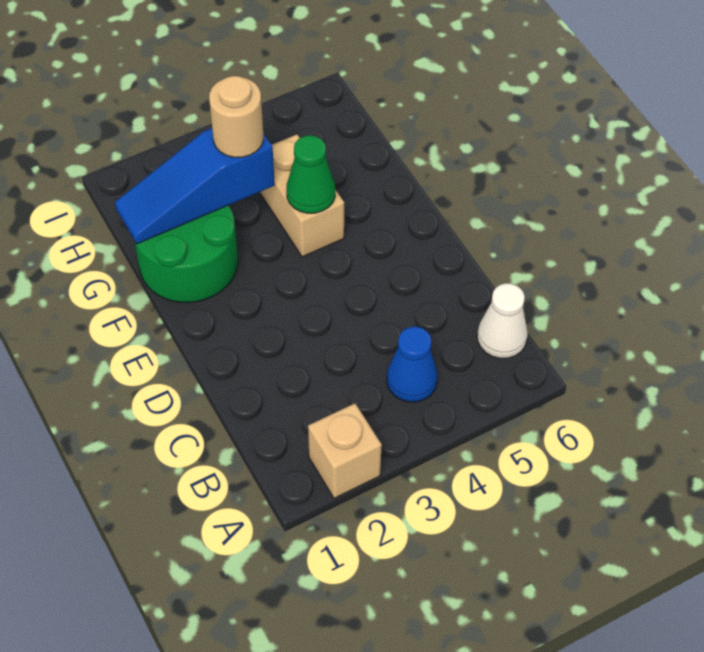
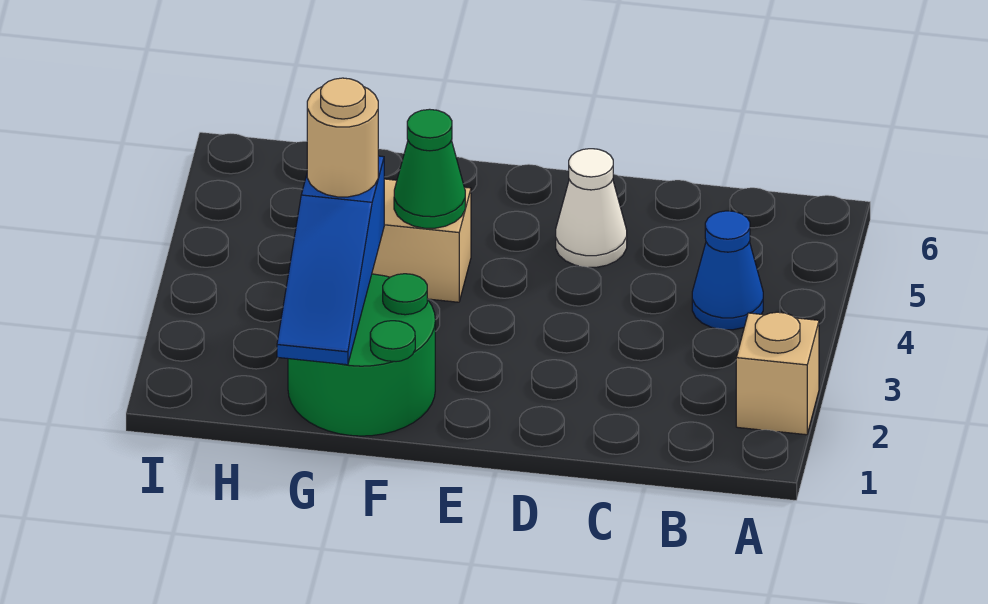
white cone B6 level 1 -> white cone D5 level 1

